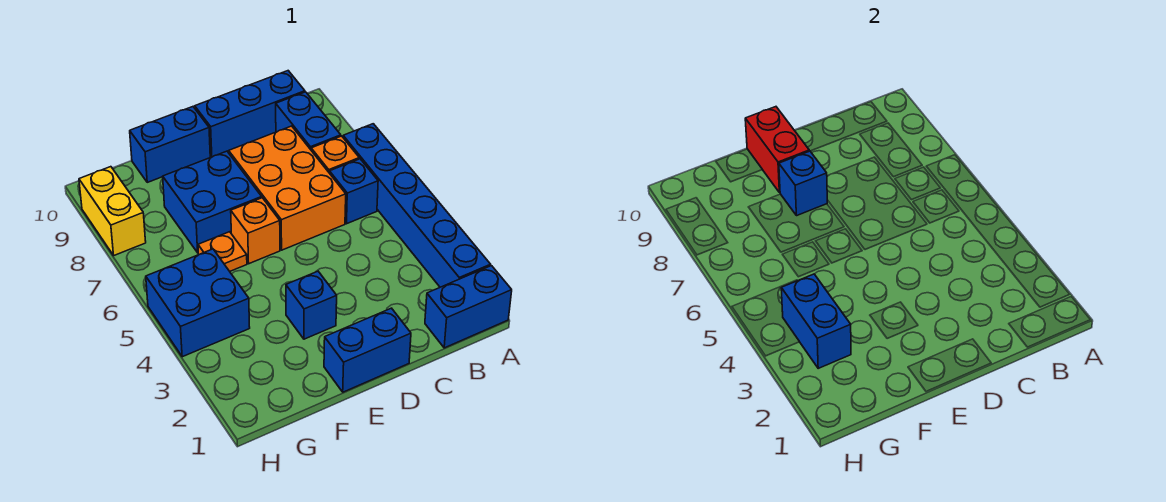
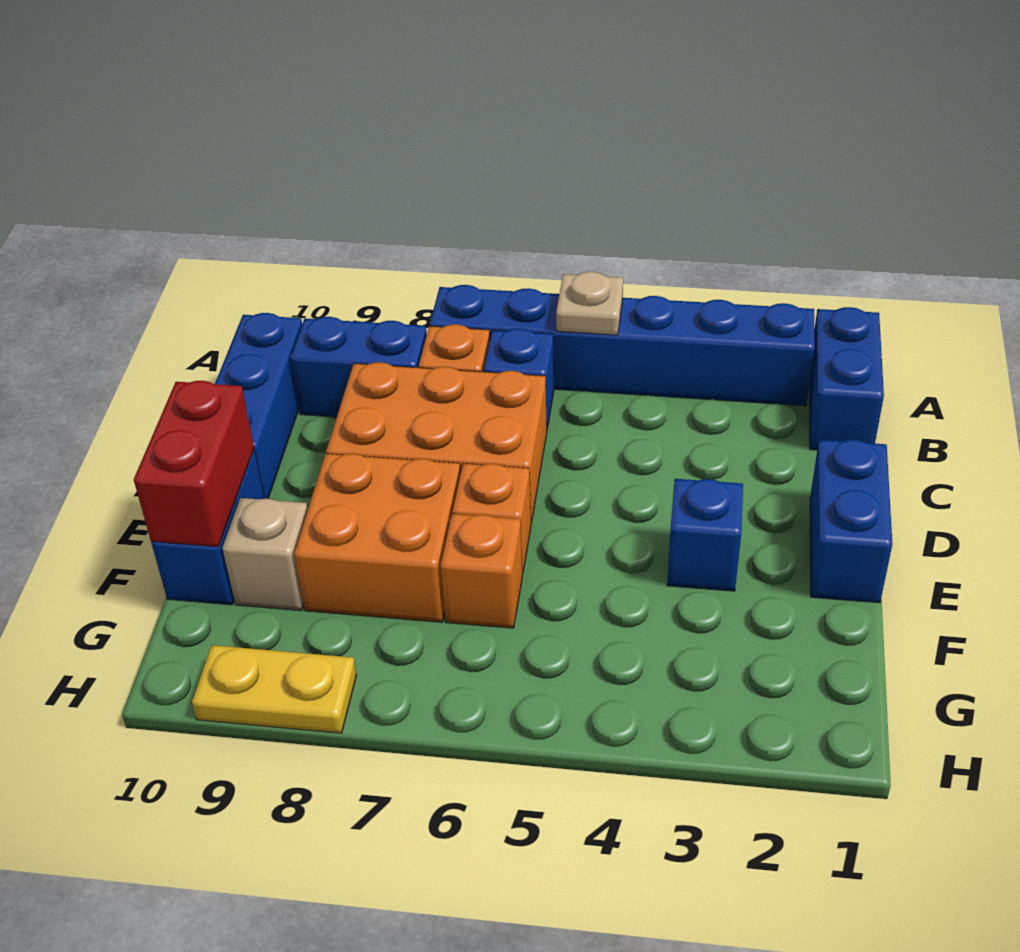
none -> tan plate A5 level 2
blue brick E7:F8 level 1 -> orange brick E7:F8 level 1
blue brick E8 level 2 -> none
red brick E9:E10 level 2 -> red brick E10:F10 level 2
orange plate F6 level 1 -> orange brick F6 level 1
none -> tan brick F9 level 1
blue brick G3:G4 level 2 -> none
blue brick G4:H5 level 1 -> none
yellow brick H8:H9 level 1 -> yellow plate H8:H9 level 1

